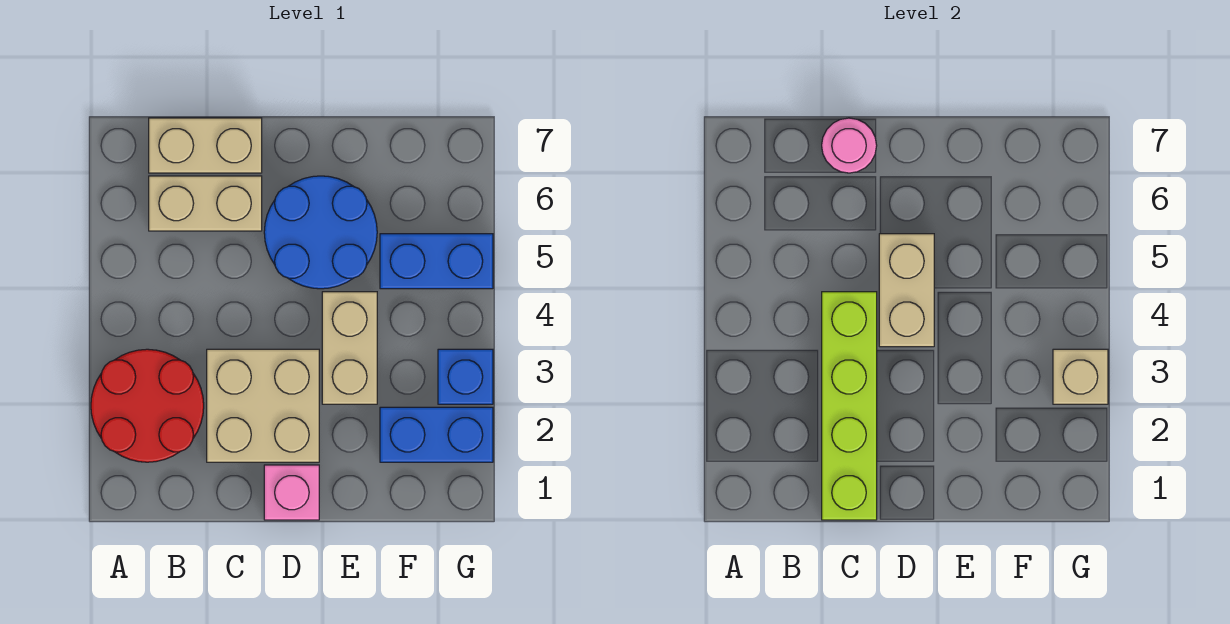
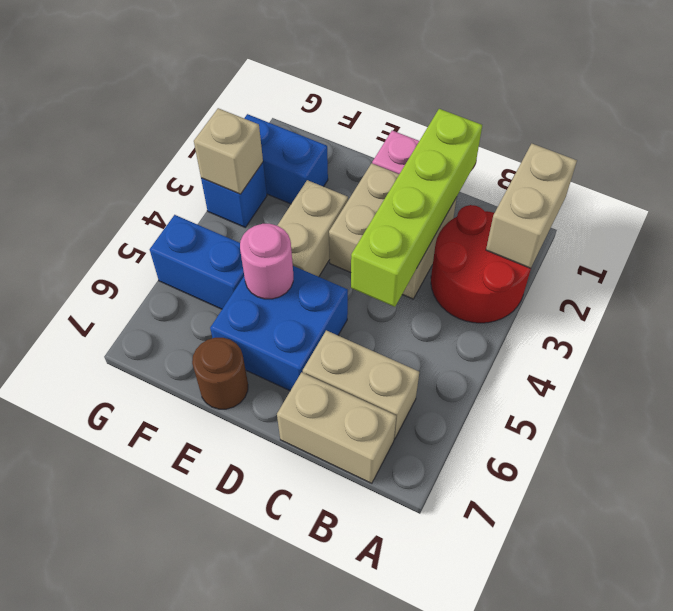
pink round brick C7 level 2 -> pink round brick E5 level 2
tan brick D4:D5 level 2 -> tan brick A1:A2 level 2
blue round brick D5:E6 level 1 -> blue brick D5:E6 level 1
none -> brown round brick E7 level 1

